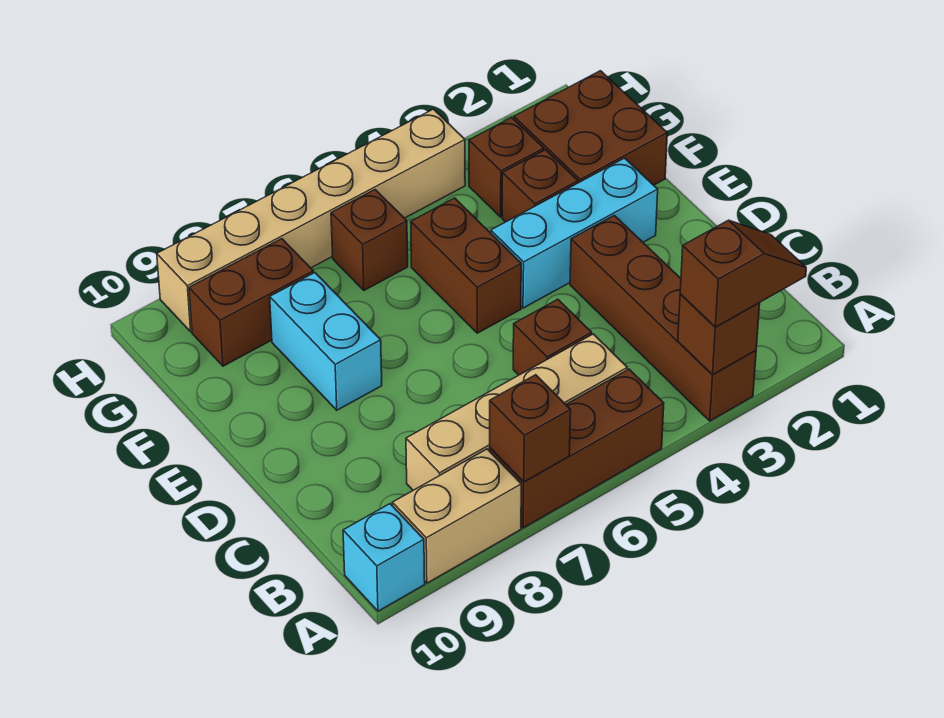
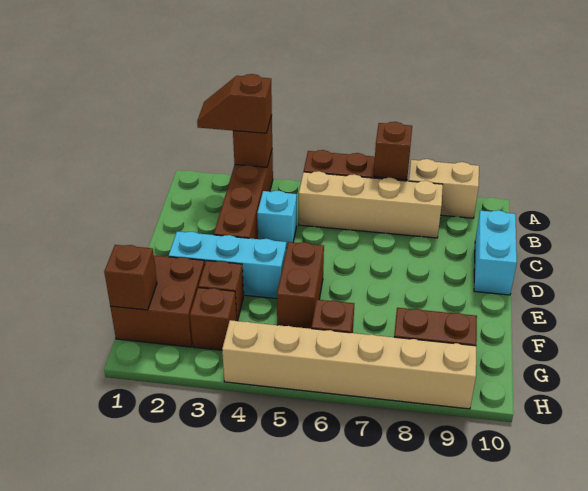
cyan brick A10 level 1 -> cyan brick C4 level 1
brown brick C5 level 1 -> brown brick G1 level 2
cyan brick E8:F8 level 1 -> cyan brick C10:D10 level 1

